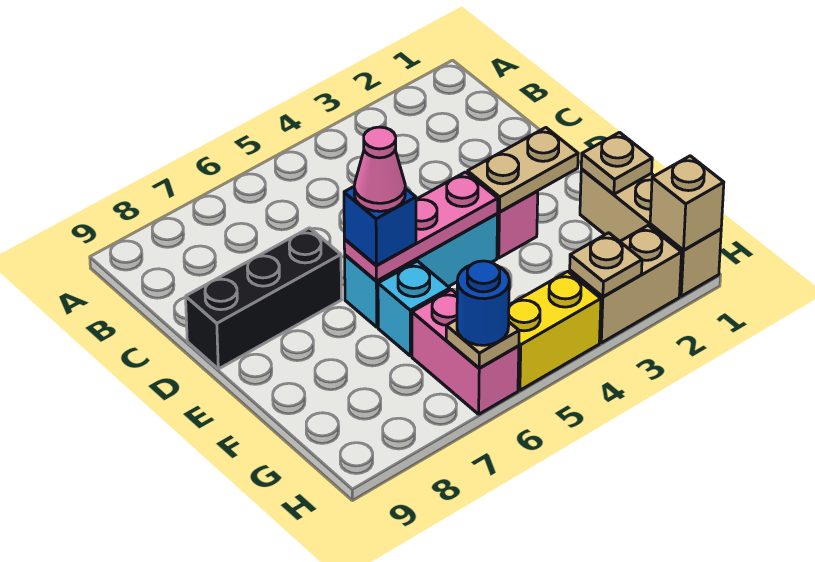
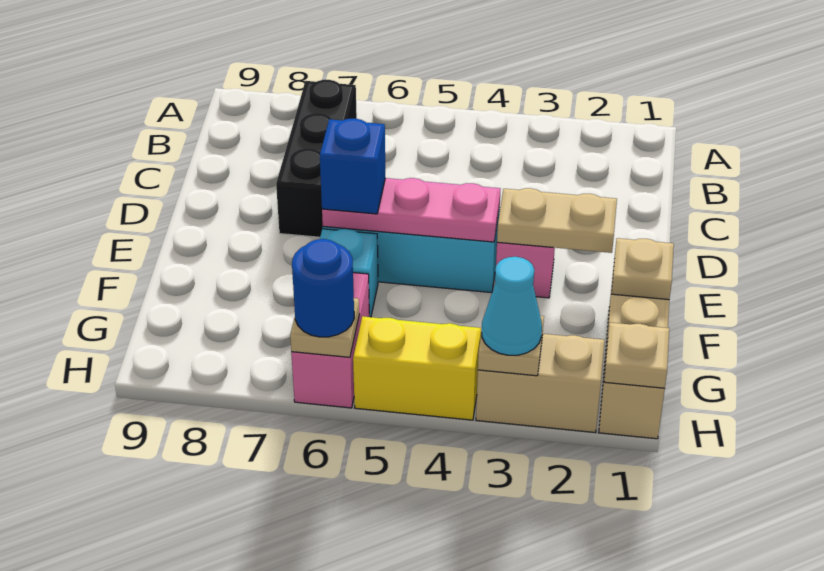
black brick D7:D9 level 1 -> black brick B7:D7 level 1
pink cone E6 level 4 -> none
tan brick H1 level 2 -> tan plate H1 level 2
none -> cyan cone H3 level 3

